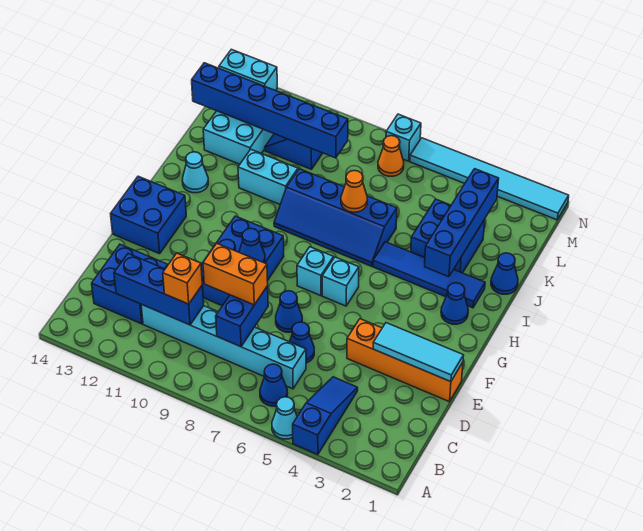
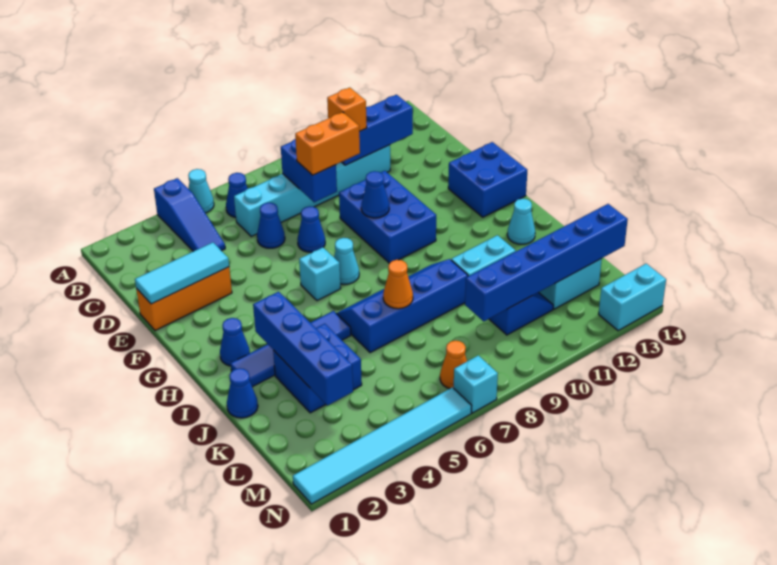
blue brick C12:D13 level 1 -> none
orange brick E1:E4 level 1 -> orange brick E1:E3 level 1
cyan brick G7 level 1 -> cyan cone G7 level 1

